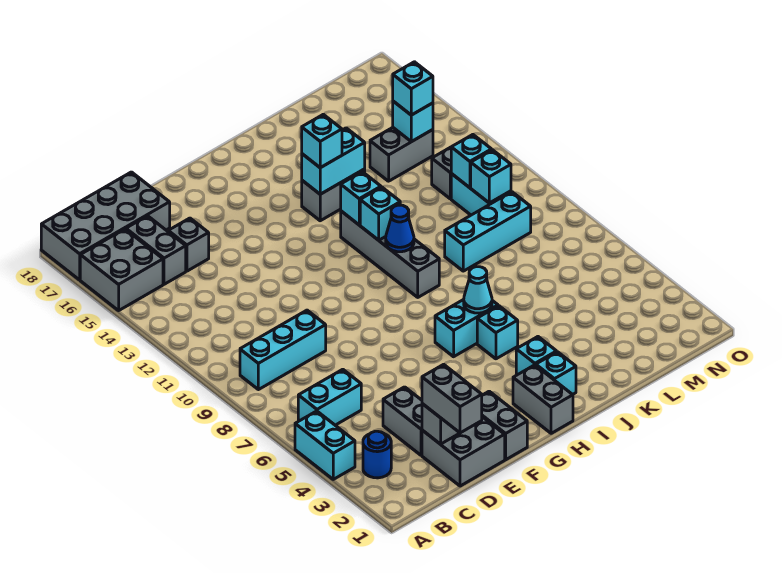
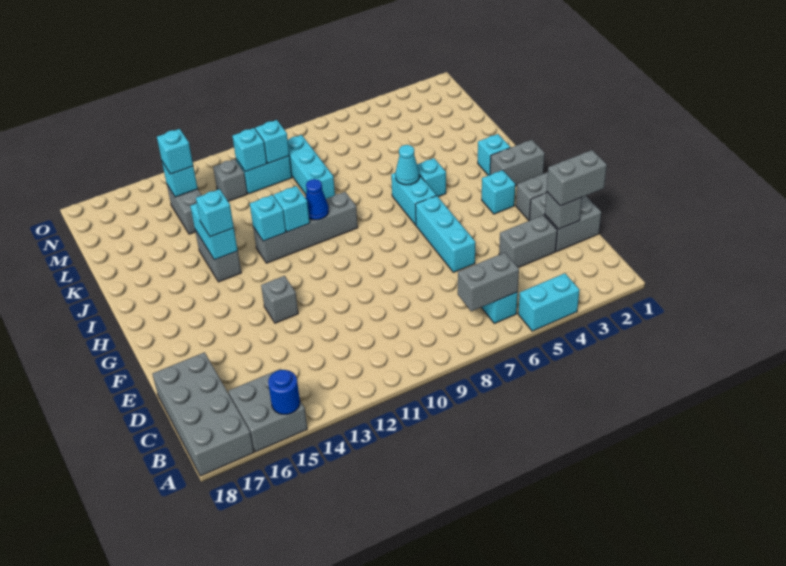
blue round brick B3 level 1 -> blue round brick A15 level 2
cyan brick B9:D9 level 1 -> cyan brick E6:G6 level 1
grey brick C15:C16 level 1 -> grey brick B6:B7 level 2
grey brick D15 level 1 -> grey brick F13 level 1
cyan brick I3 level 1 -> cyan brick G3 level 1

